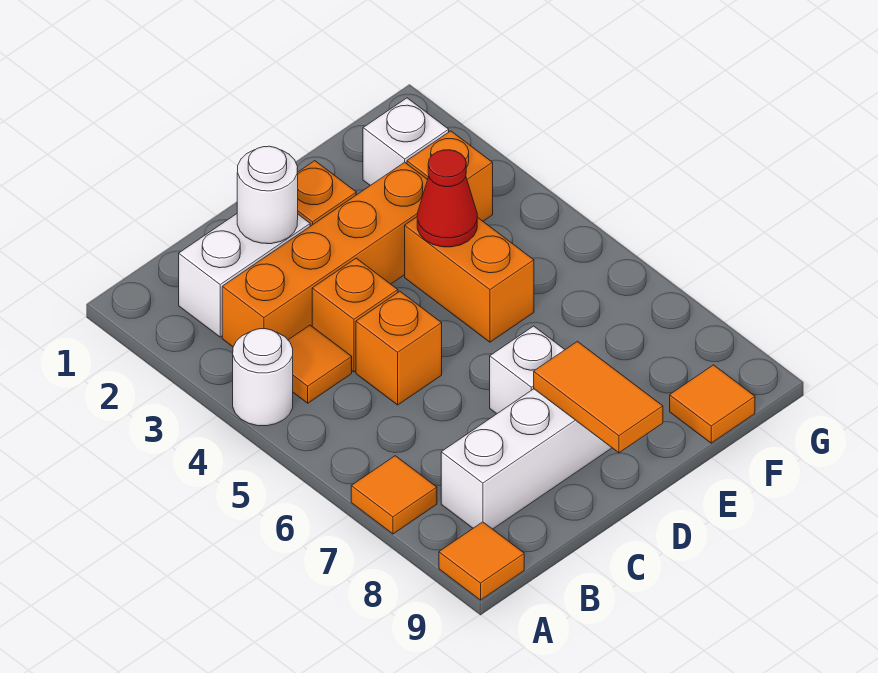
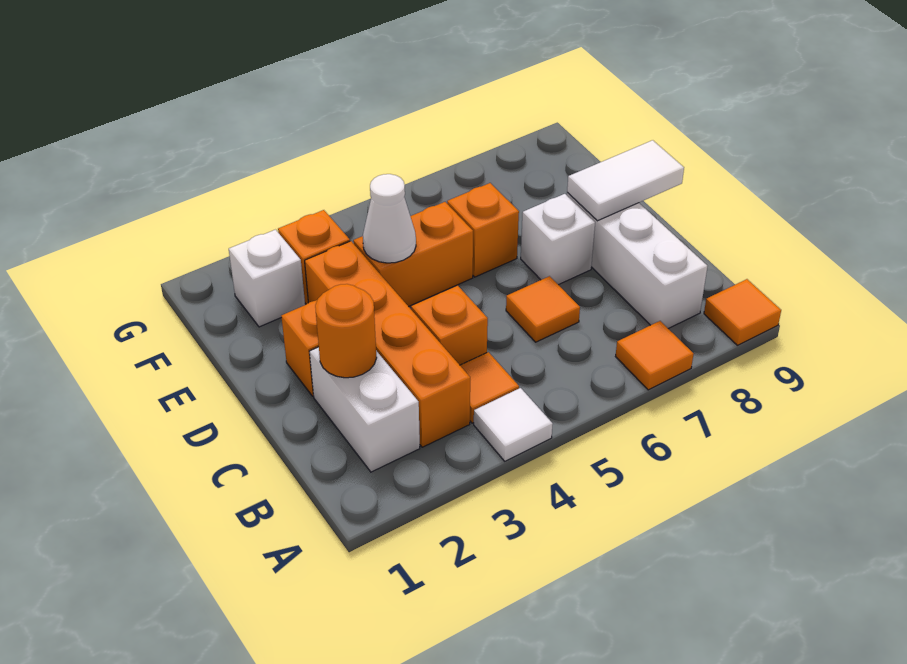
white round brick A4 level 1 -> white tile A4 level 1
white round brick C2 level 2 -> orange round brick C2 level 2
orange brick C5 level 1 -> orange brick E6 level 1
orange tile D8:D9 level 2 -> white tile D8:D9 level 2
red cone E4 level 2 -> white cone E4 level 2
orange tile F9 level 1 -> orange tile C6 level 1

